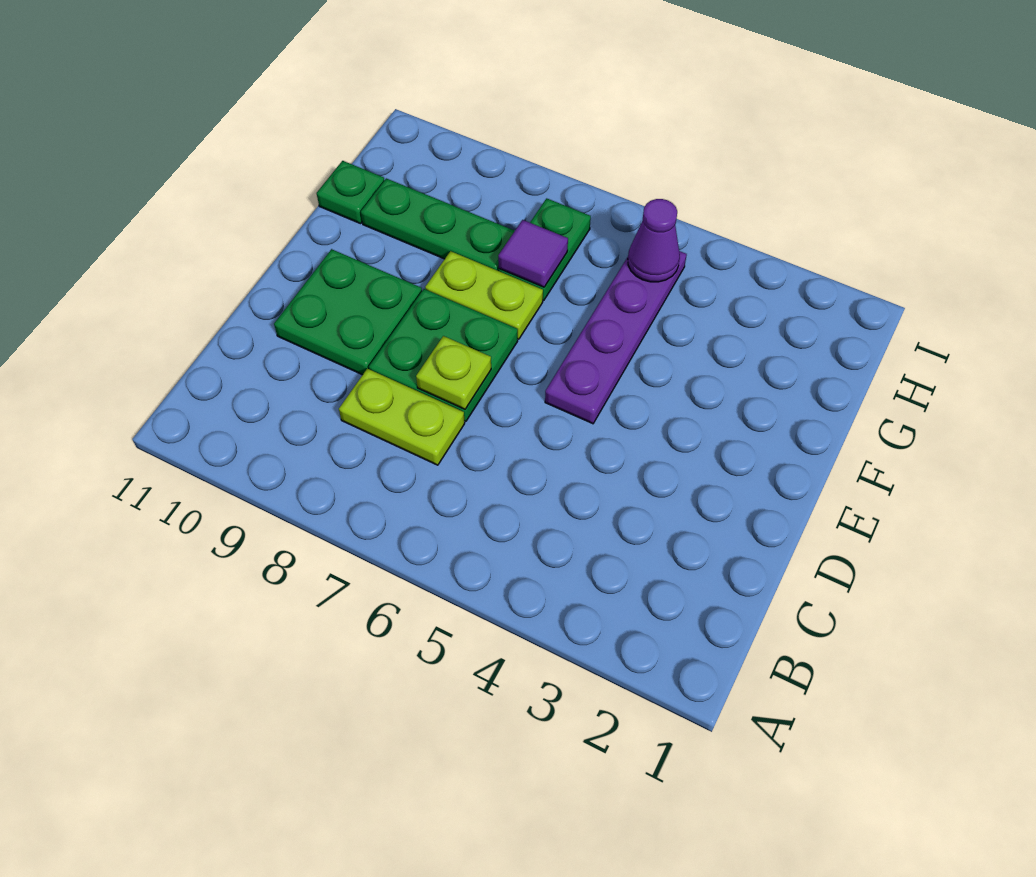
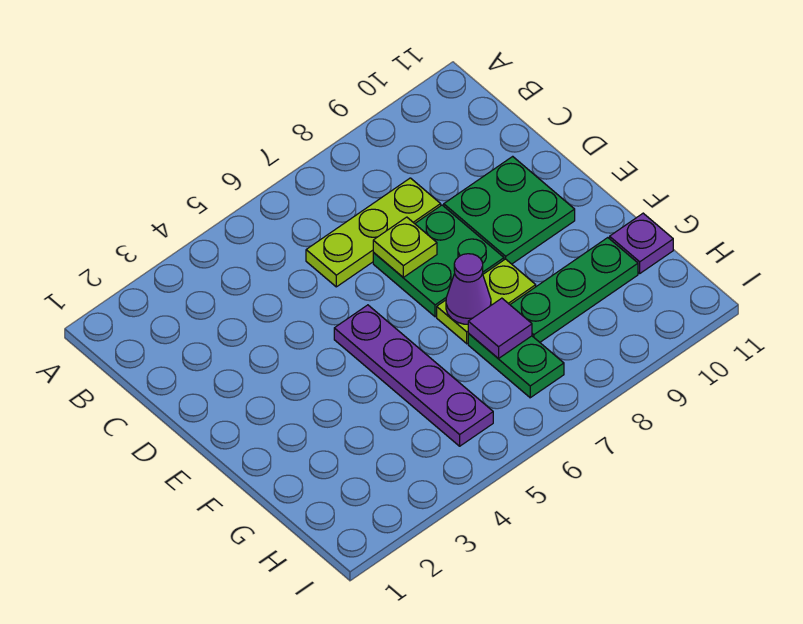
lime plate C7:C8 level 1 -> lime plate C6:C8 level 1
green plate G11 level 1 -> purple plate G11 level 1
purple cone H5 level 2 -> purple cone F7 level 2

